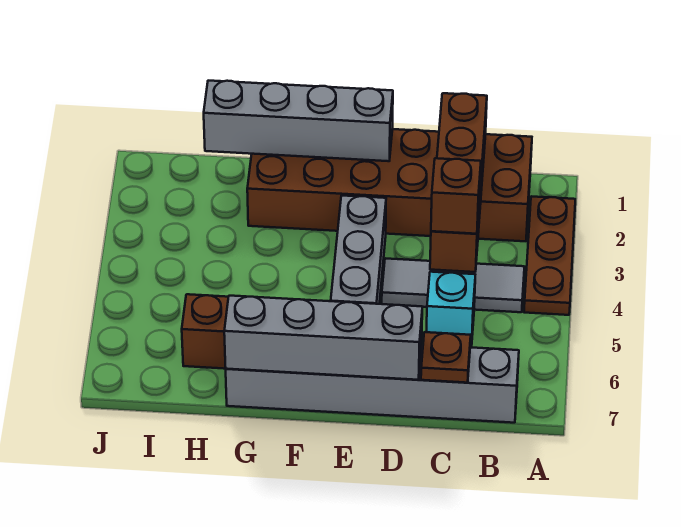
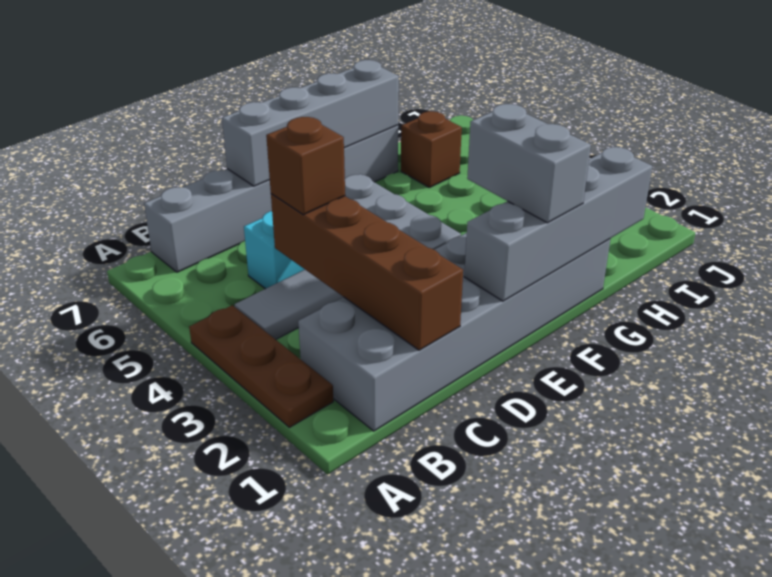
brown brick B1:G2 level 1 -> grey brick B1:G2 level 1
brown plate C7 level 2 -> none
none -> grey brick F1:F2 level 3

